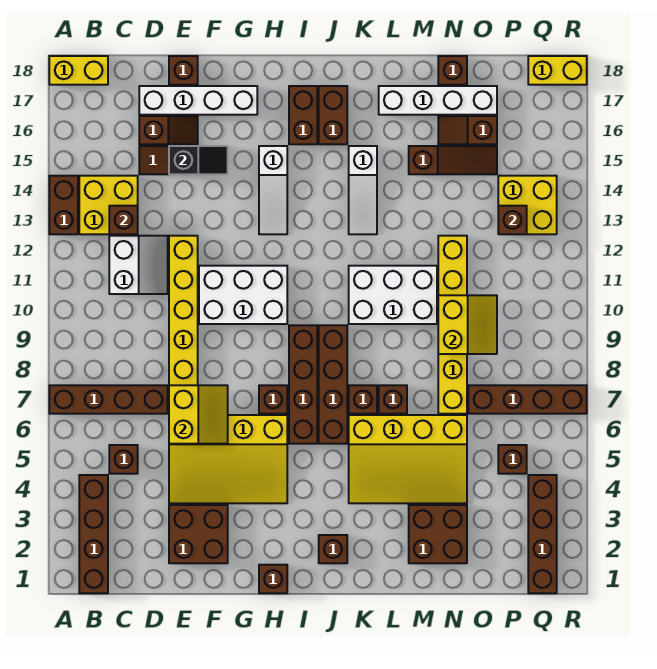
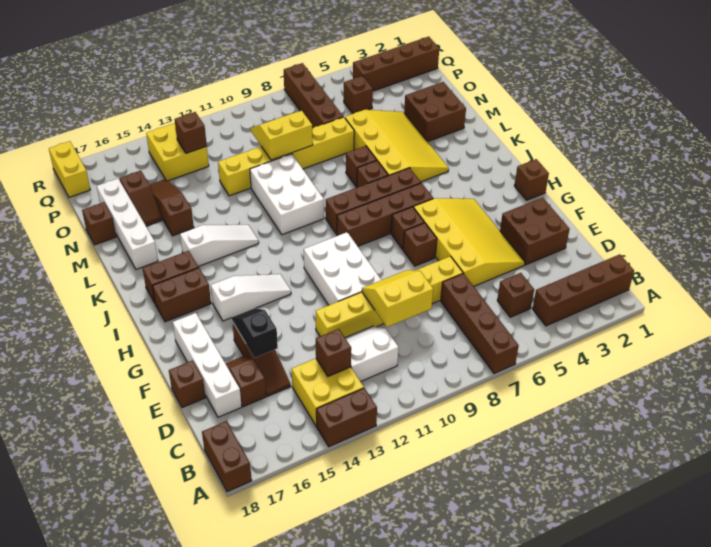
yellow brick A18:B18 level 1 -> brown brick A18:B18 level 1
yellow slope E6:F7 level 2 top E -> yellow slope D9:E10 level 2 top D
brown brick J2 level 1 -> brown brick G7 level 1

